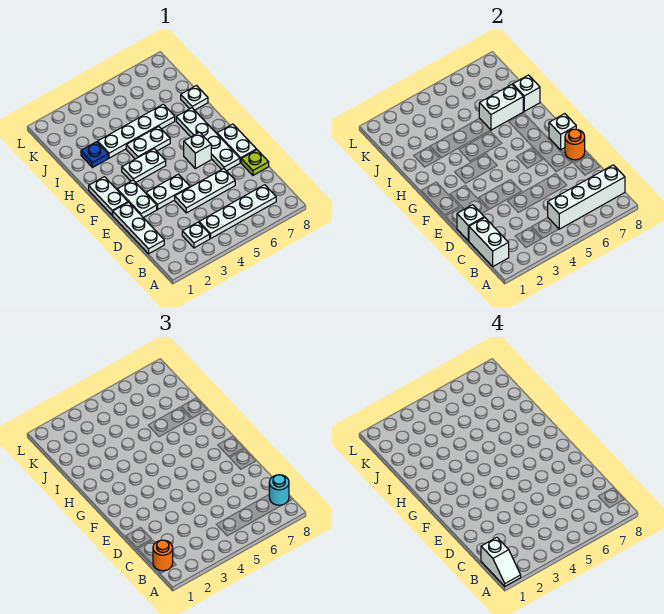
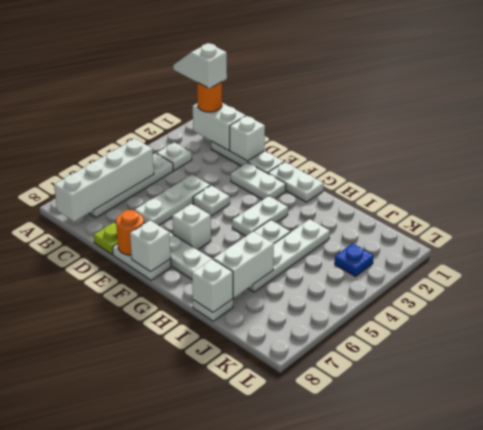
cyan round brick B8 level 3 -> none
white plate E3:E4 level 1 -> white plate E4 level 1
blue plate I2 level 1 -> blue plate K3 level 1

